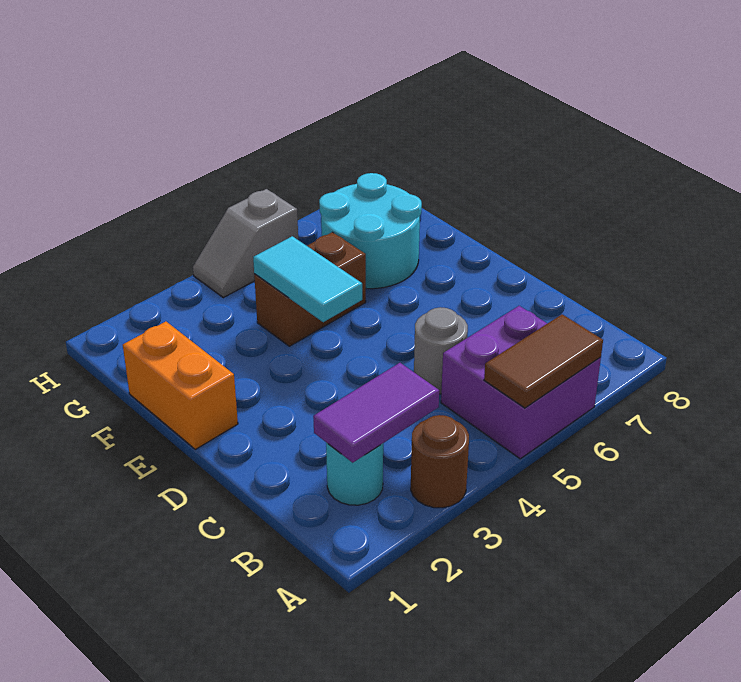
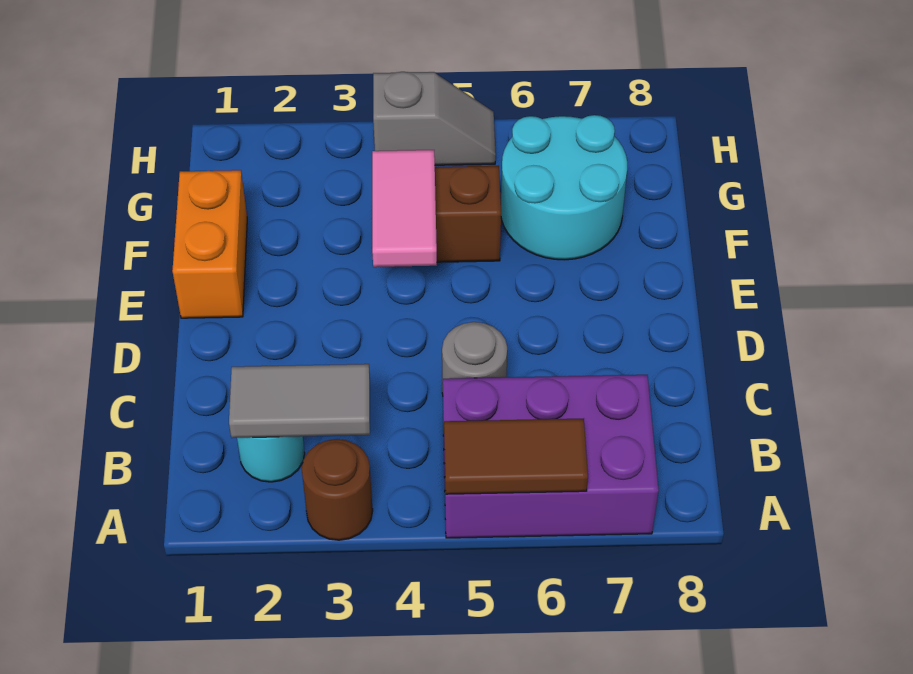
purple brick A5:B6 level 1 -> purple brick A5:B7 level 1
purple tile B2:B3 level 2 -> grey tile B2:B3 level 2
cyan tile E4:F4 level 2 -> pink tile E4:F4 level 2
grey slope H4:H5 level 1 top 5 -> grey slope H4:H5 level 1 top 4

